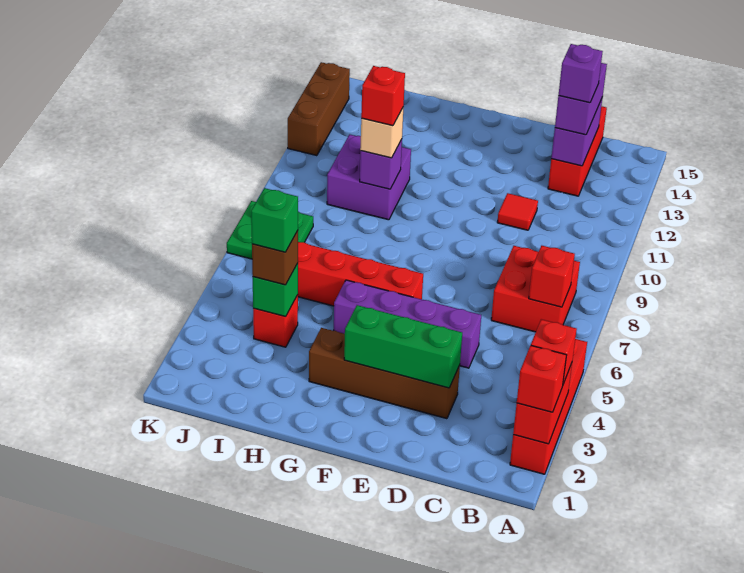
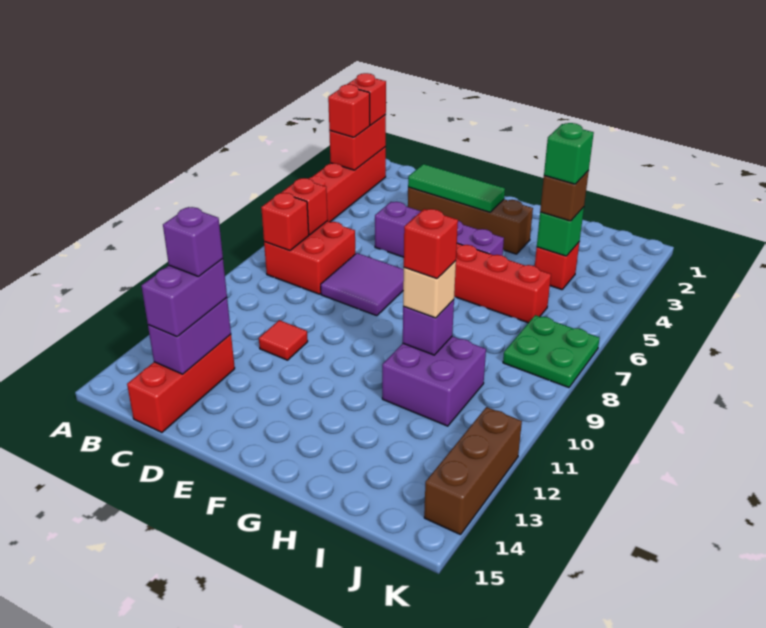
none -> red brick B8 level 2
green brick D3:F3 level 2 -> green tile D3:F3 level 2
none -> purple tile D7:E8 level 1

